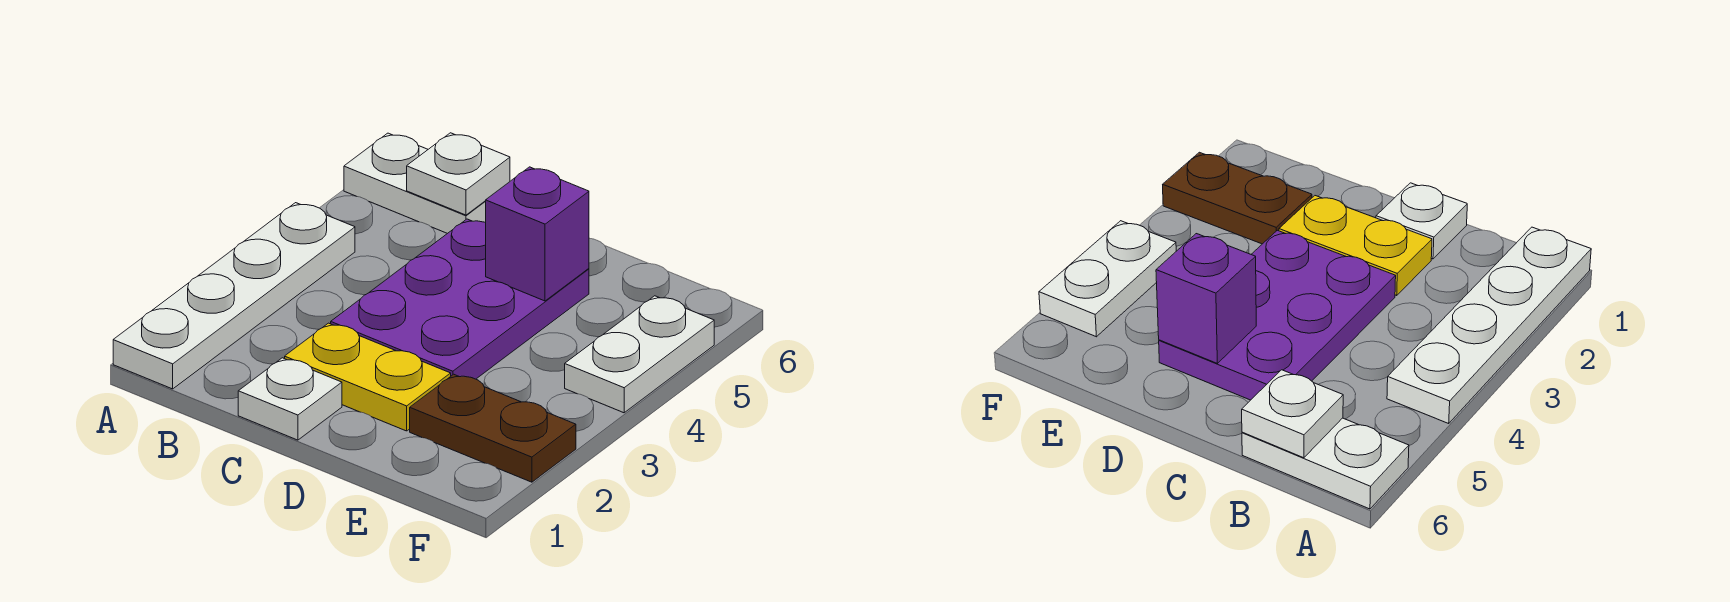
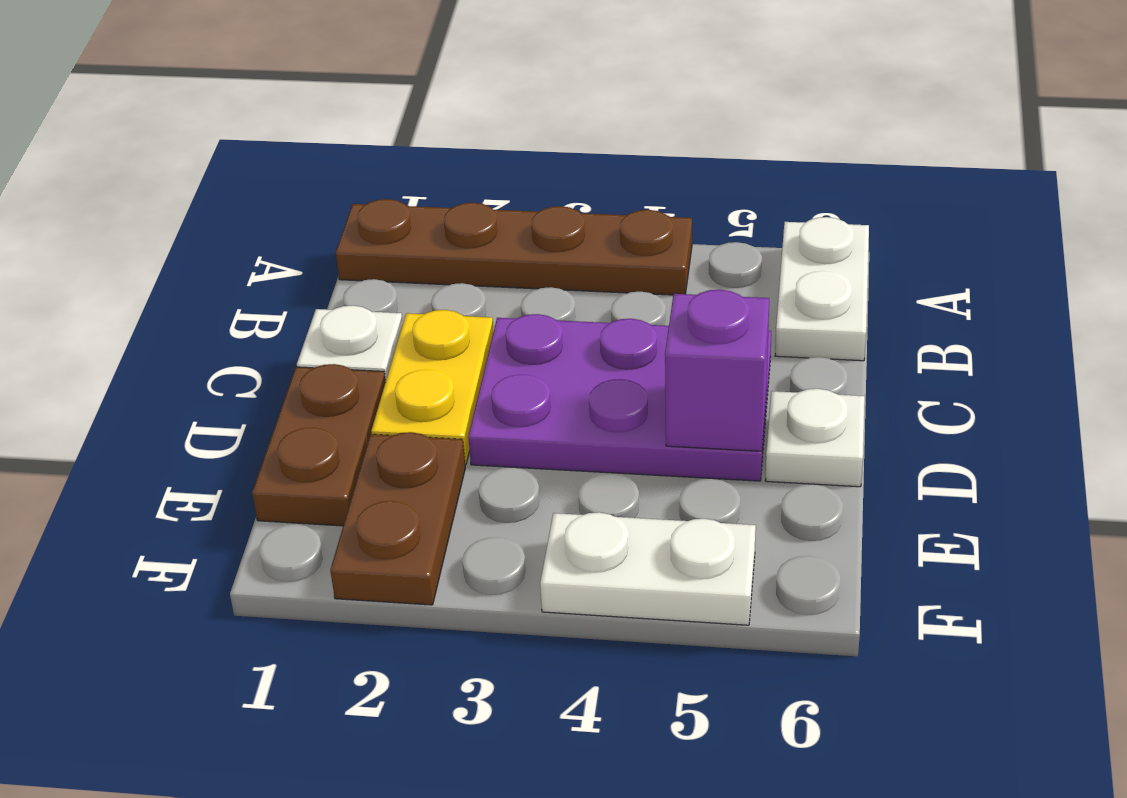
white plate A1:A4 level 1 -> brown plate A1:A4 level 1
white plate B6 level 2 -> white plate D6 level 1
none -> brown plate D1:E1 level 1

